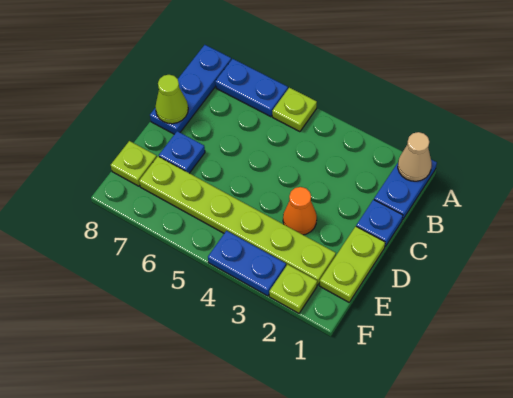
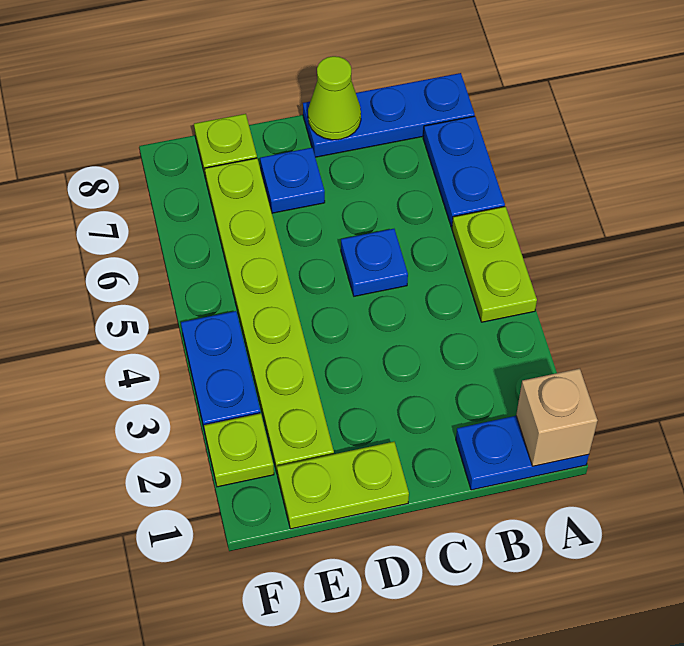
tan cone A1 level 2 -> tan brick A1 level 2
lime plate A5 level 1 -> lime plate A4:A5 level 1
blue plate C1 level 1 -> blue plate C5 level 1
orange cone D3 level 1 -> none

